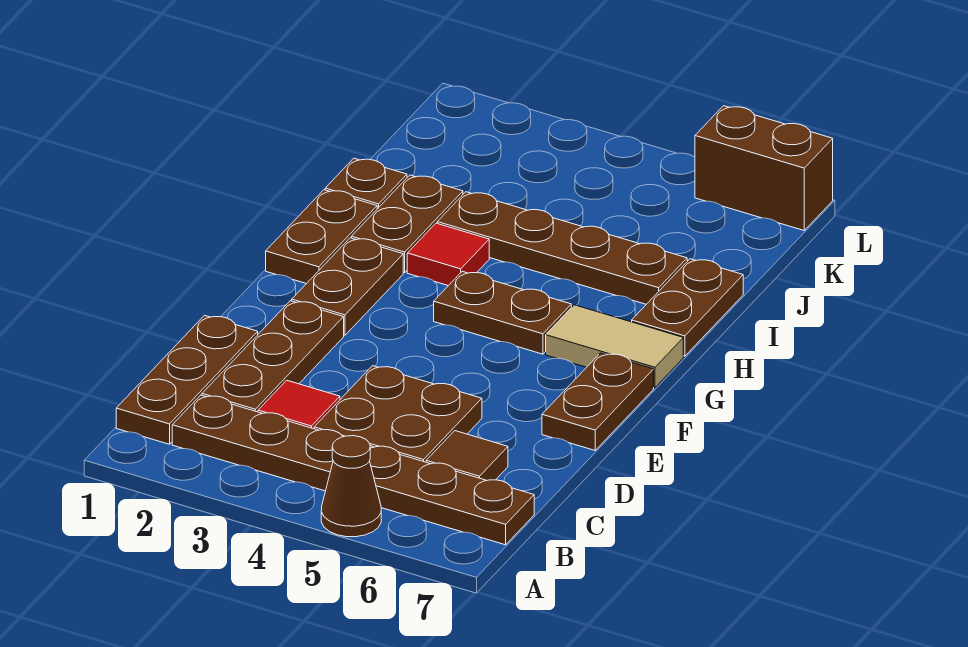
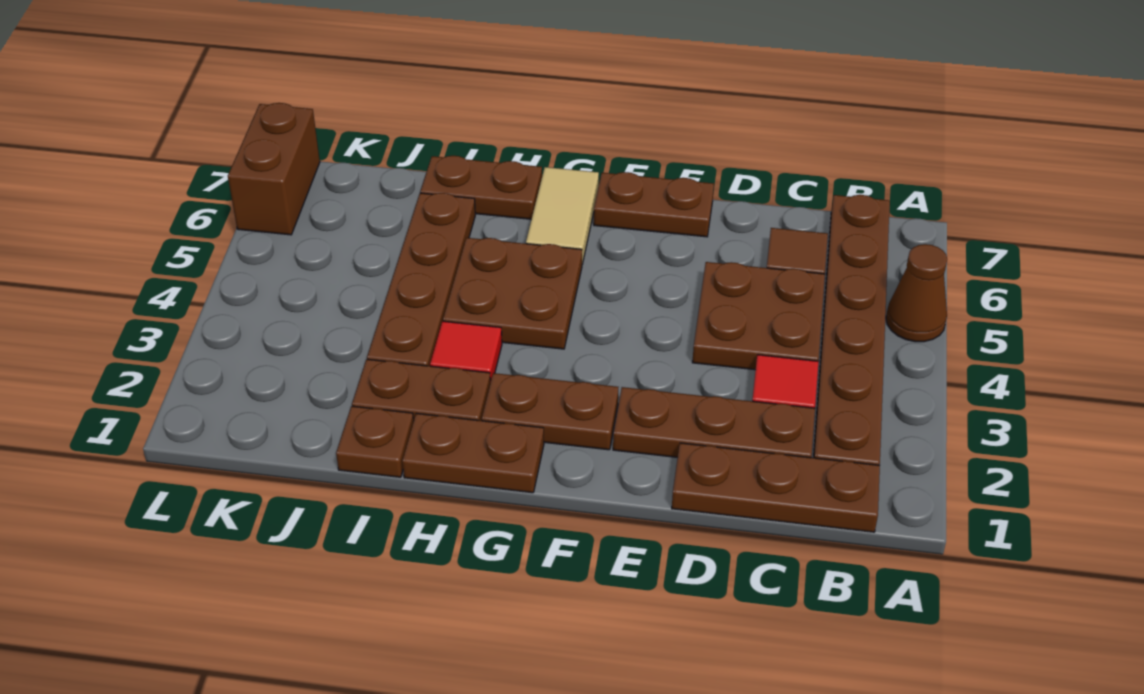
brown plate G4:G5 level 1 -> brown plate G4:H5 level 1

